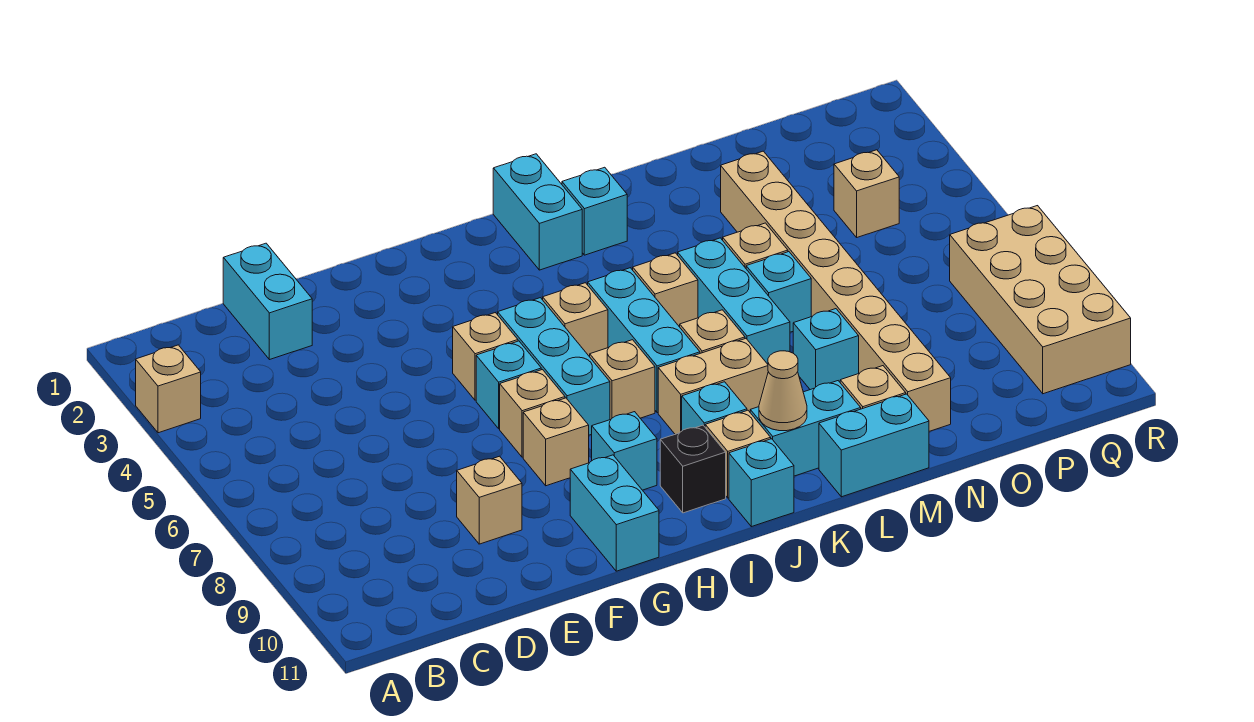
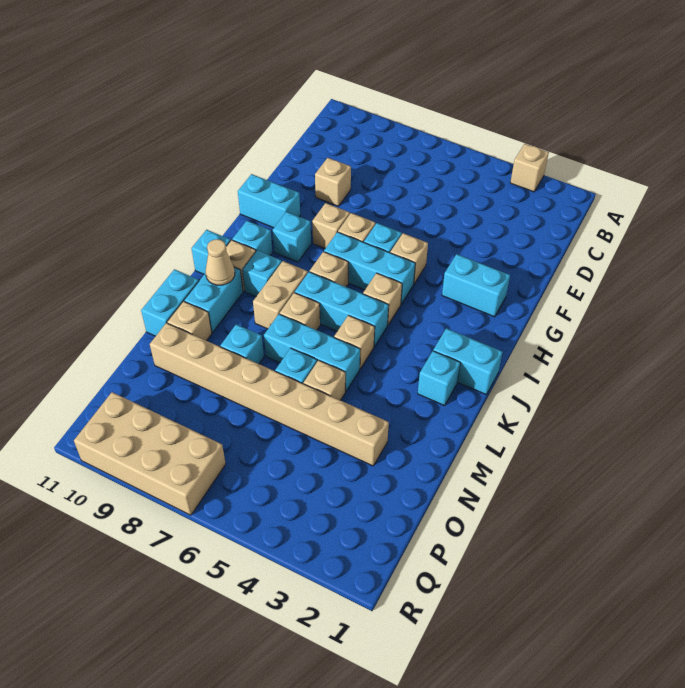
cyan brick D1:D2 level 1 -> cyan brick G2:G3 level 1
black brick I10 level 1 -> cyan brick I10 level 1
tan brick P4 level 1 -> none

